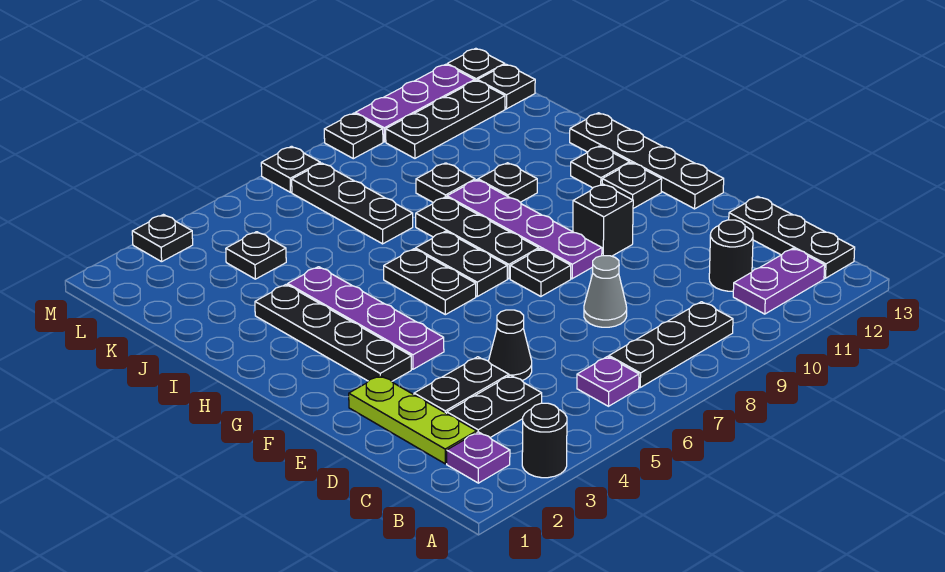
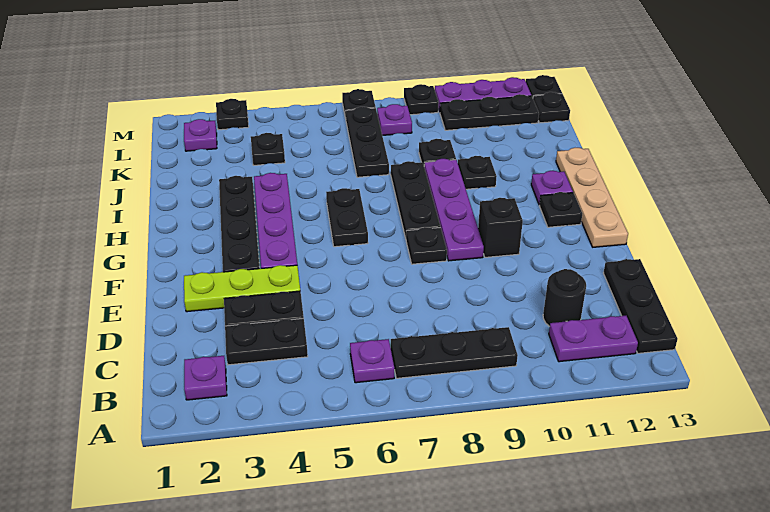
black round brick A3 level 1 -> none
lime plate C2:E2 level 1 -> lime plate E2:E4 level 1
black cone D5 level 1 -> none
grey cone D8 level 1 -> none
black plate F13:I13 level 1 -> tan plate F13:I13 level 1
black plate G7:H7 level 1 -> none
black plate H12 level 1 -> purple plate H12 level 1
none -> purple plate L2 level 1
none -> purple plate L8 level 1

